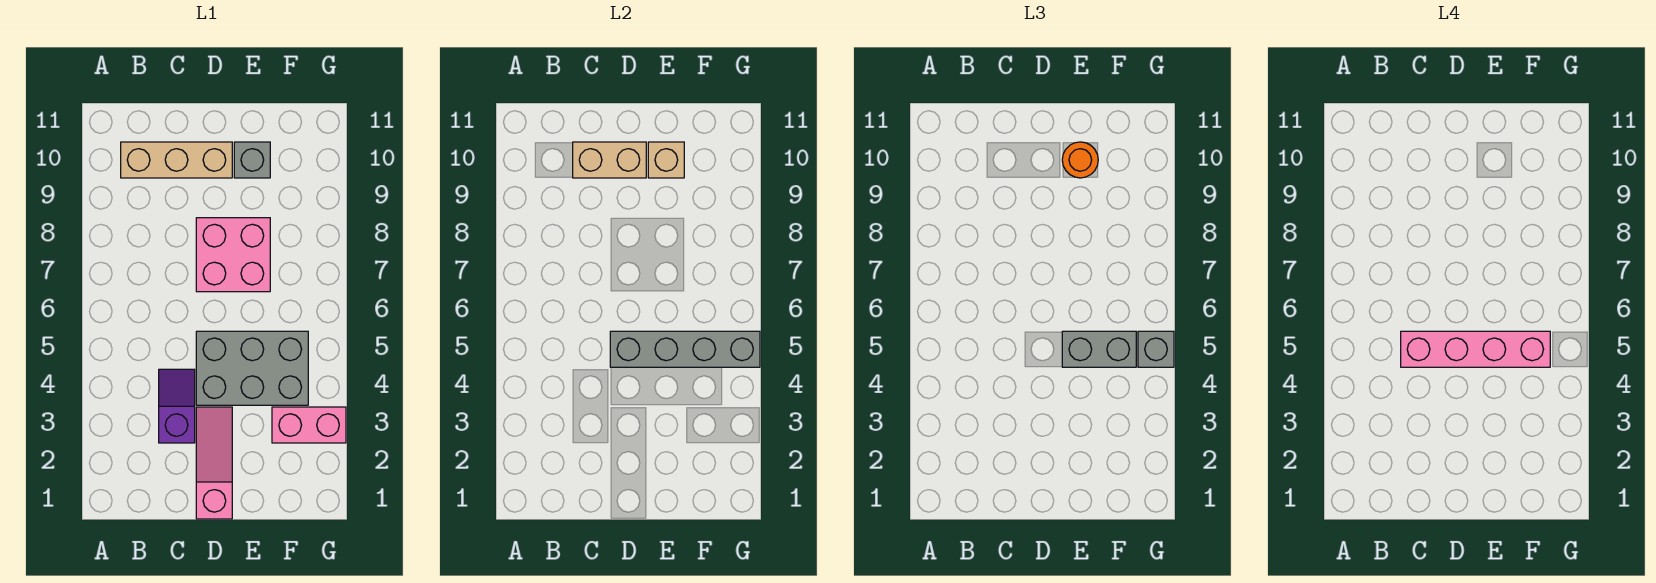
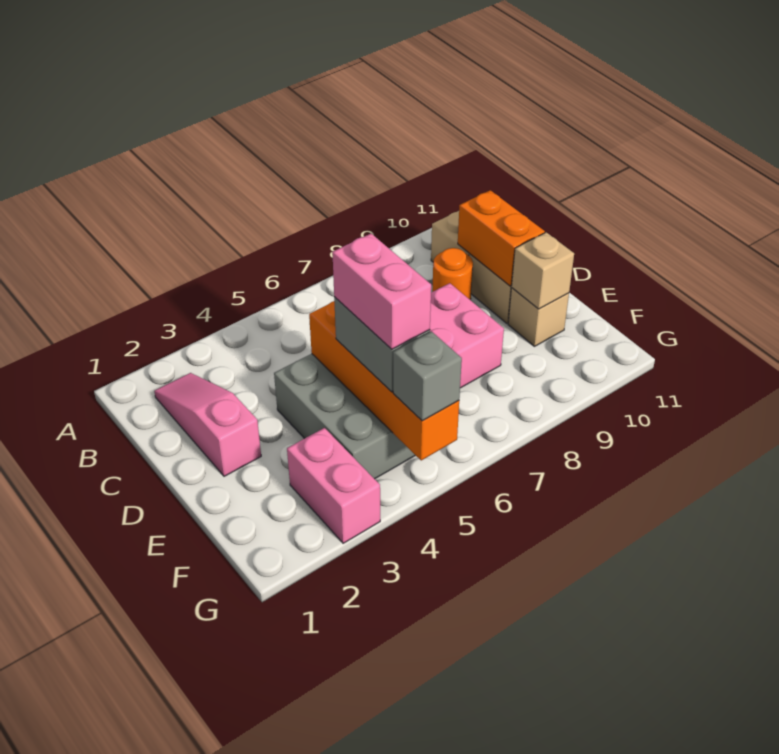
purple slope C3:C4 level 1 top 3 -> none
pink brick C5:F5 level 4 -> pink brick E5:F5 level 4
tan brick C10:D10 level 2 -> orange brick C10:D10 level 2
pink slope D1:D3 level 1 top 1 -> pink slope B2:D2 level 1 top D
grey brick D5:G5 level 2 -> orange brick D5:G5 level 2
grey brick E10 level 1 -> tan brick E10 level 1
orange round brick E10 level 3 -> orange round brick C9 level 1

